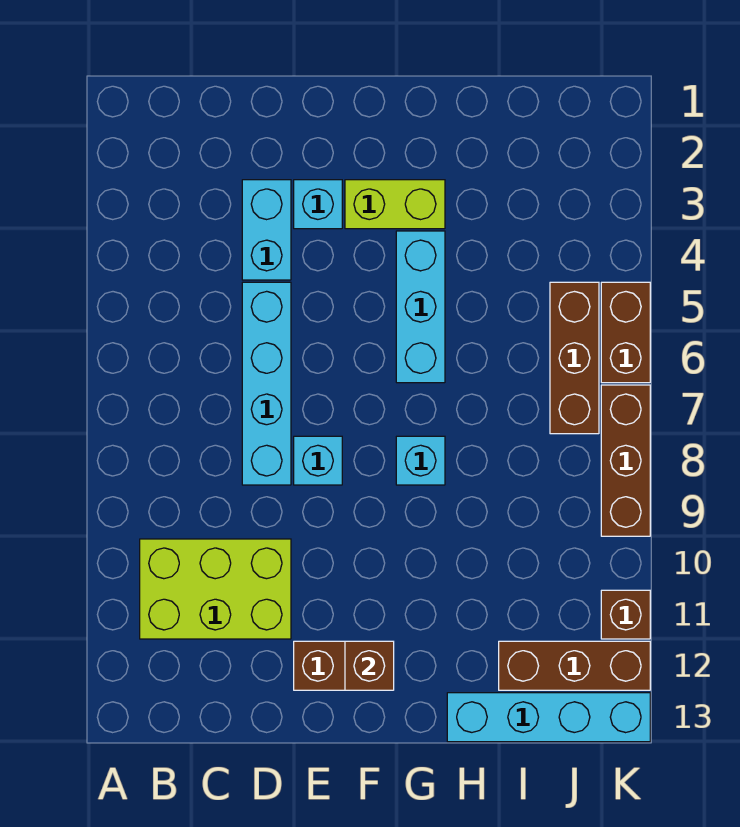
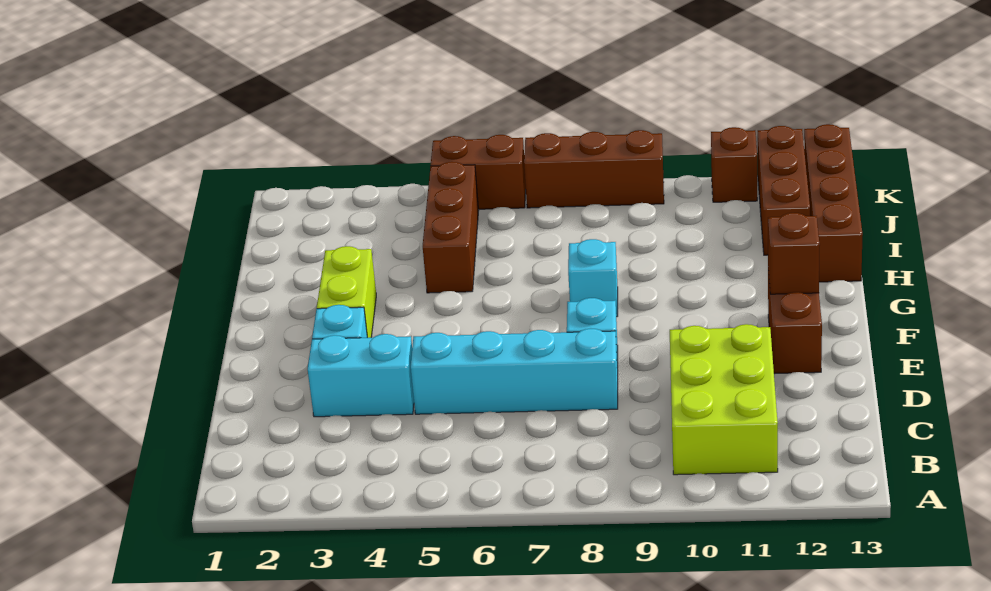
cyan brick G4:G6 level 1 -> none
cyan brick H13:K13 level 1 -> brown brick H13:K13 level 1
brown brick J5:J7 level 1 -> brown brick H5:J5 level 1

